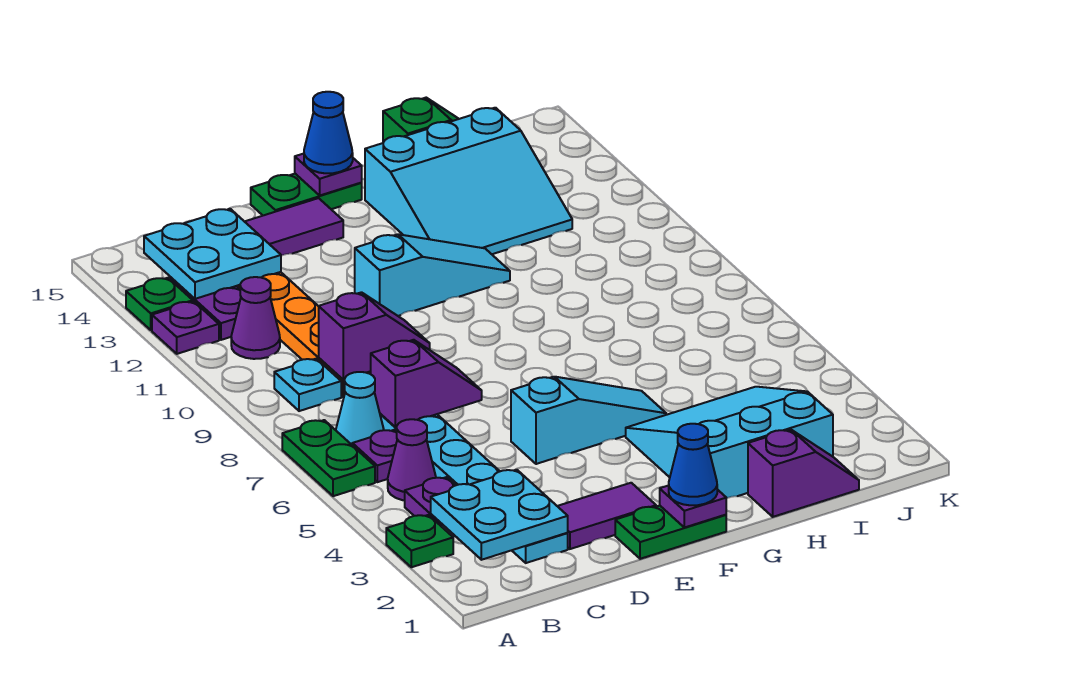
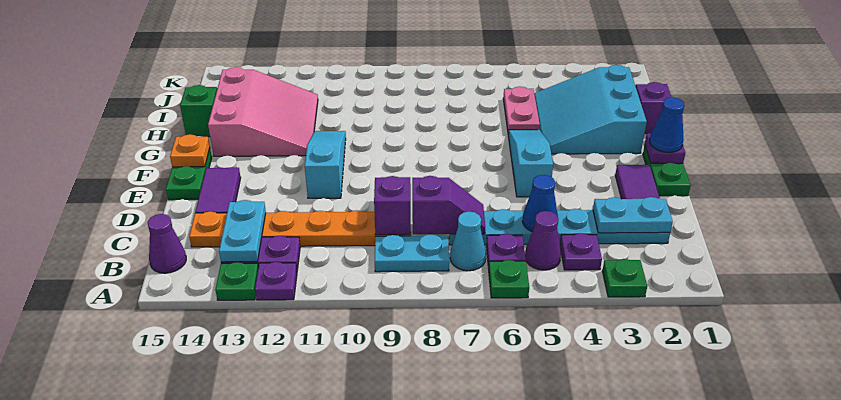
green plate A6:A7 level 1 -> green plate A6 level 1
cyan plate B2:C3 level 2 -> cyan plate C2:C3 level 2
cyan plate B9 level 1 -> cyan plate B8:B9 level 1
purple cone B11 level 1 -> purple cone B15 level 1
cyan plate B13:C14 level 2 -> cyan plate B13:C13 level 2
purple slope C7:D7 level 2 top C -> purple slope C7:C8 level 2 top 8
purple plate F15 level 2 -> orange plate F15 level 2
blue cone F15 level 3 -> blue cone C5 level 2
cyan slope G12:I14 level 1 top 14 -> pink slope G12:I14 level 1 top 14
none -> pink plate H5:I5 level 1

